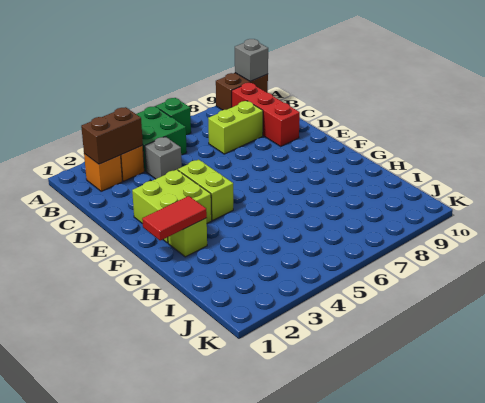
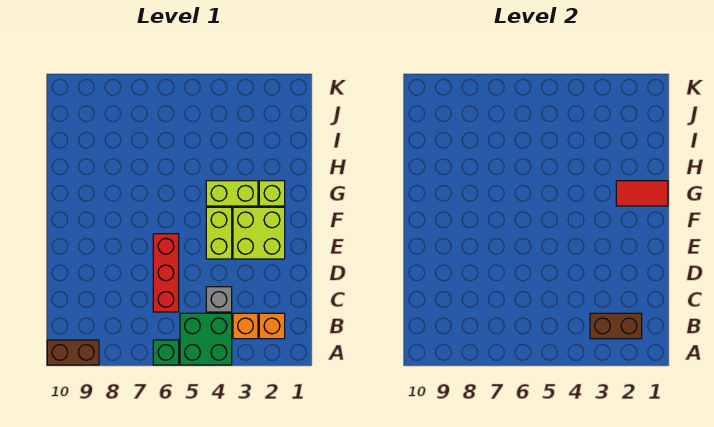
grey brick A10 level 2 -> none
red brick B9:D9 level 1 -> red brick C6:E6 level 1
lime brick C7:C8 level 1 -> lime brick G3:G4 level 1

